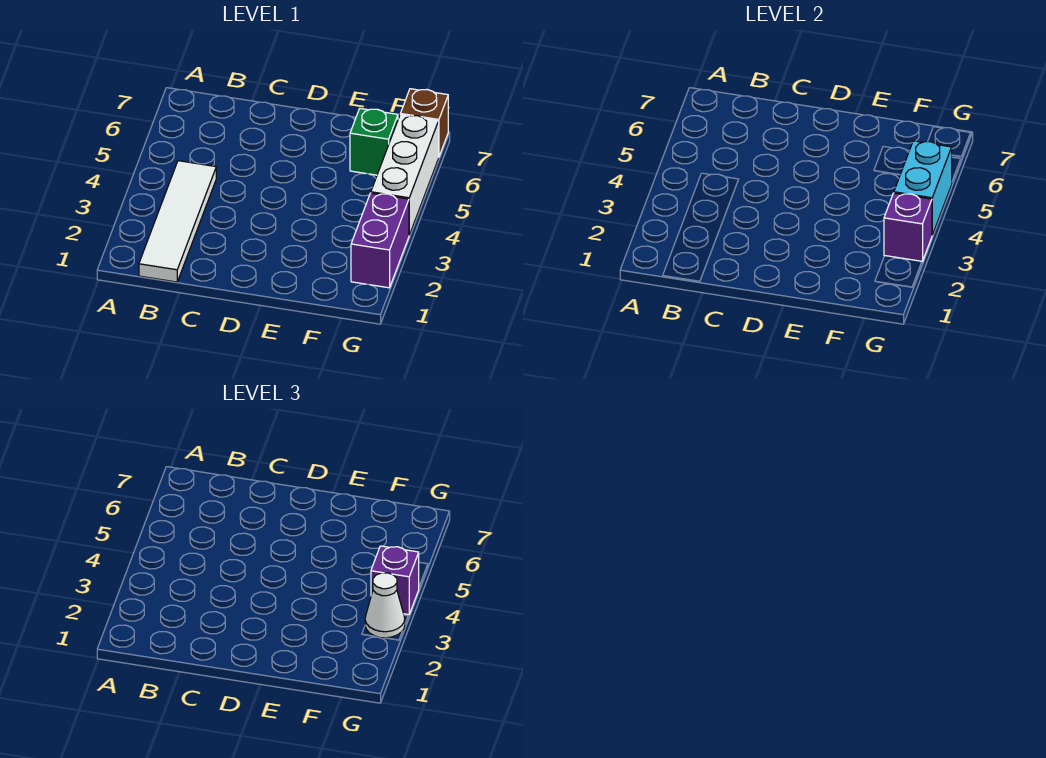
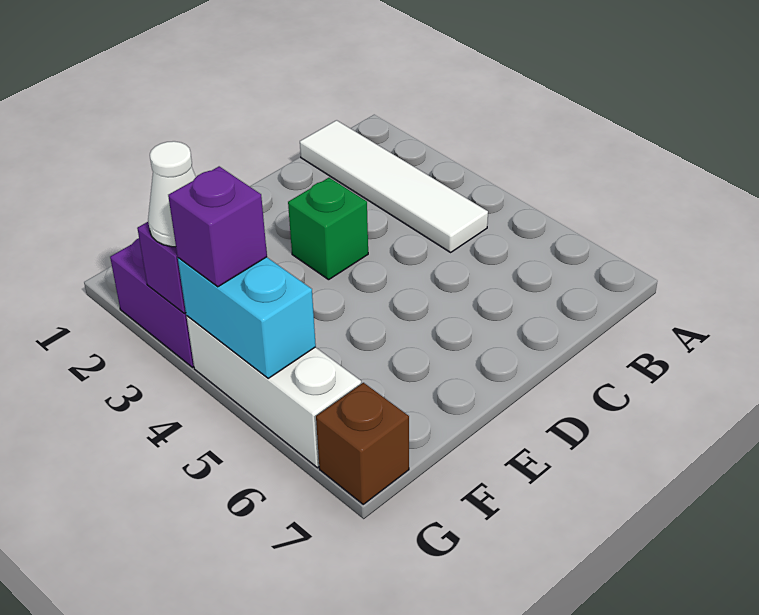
green brick F6 level 1 -> green brick D3 level 1

